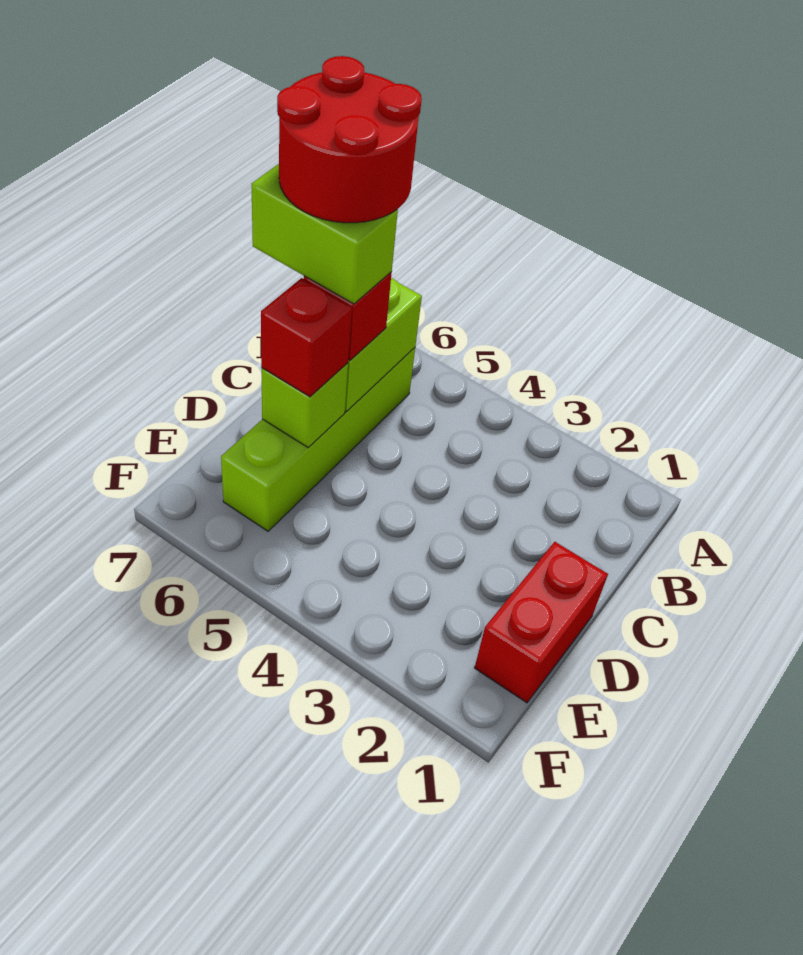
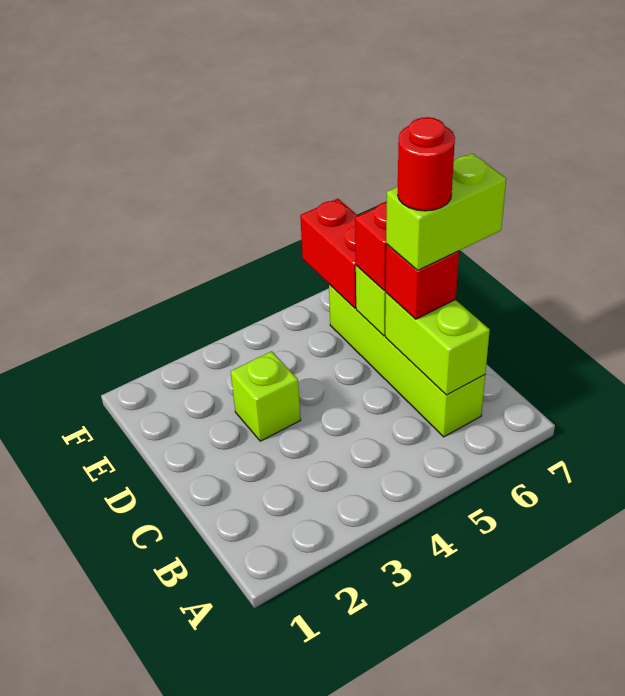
red round brick B6:C7 level 5 -> red round brick C6 level 5
red brick D1:E1 level 1 -> red brick E6:F6 level 2
none -> lime brick D3 level 1

